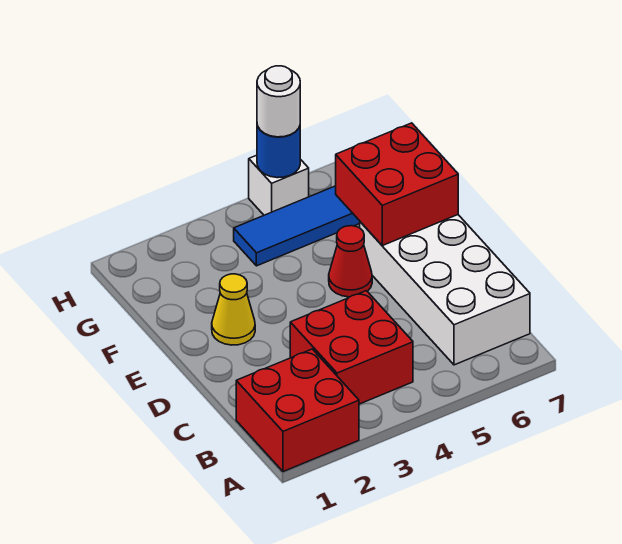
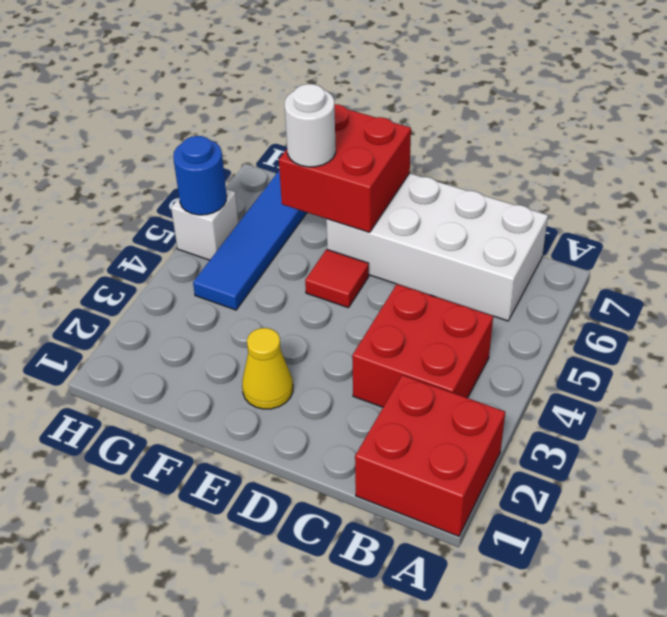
red cone E5 level 1 -> red tile E5 level 1
white round brick H5 level 3 -> white round brick F6 level 3

